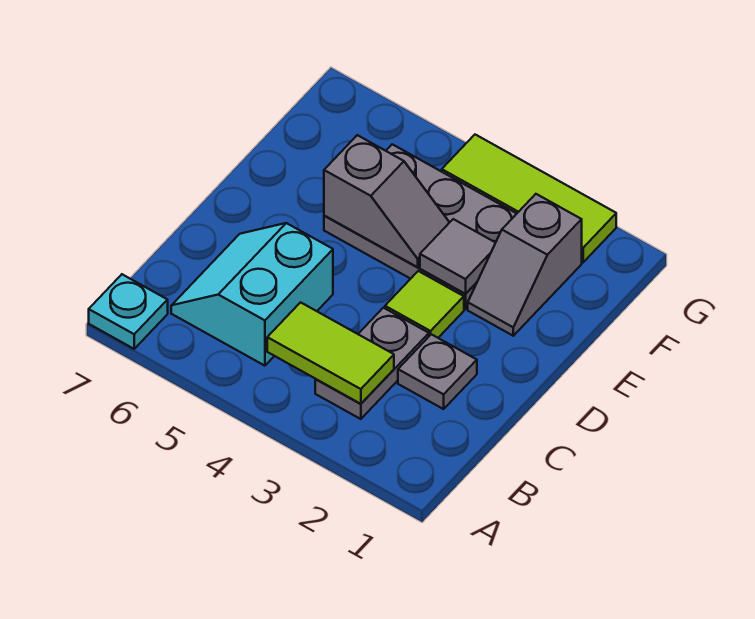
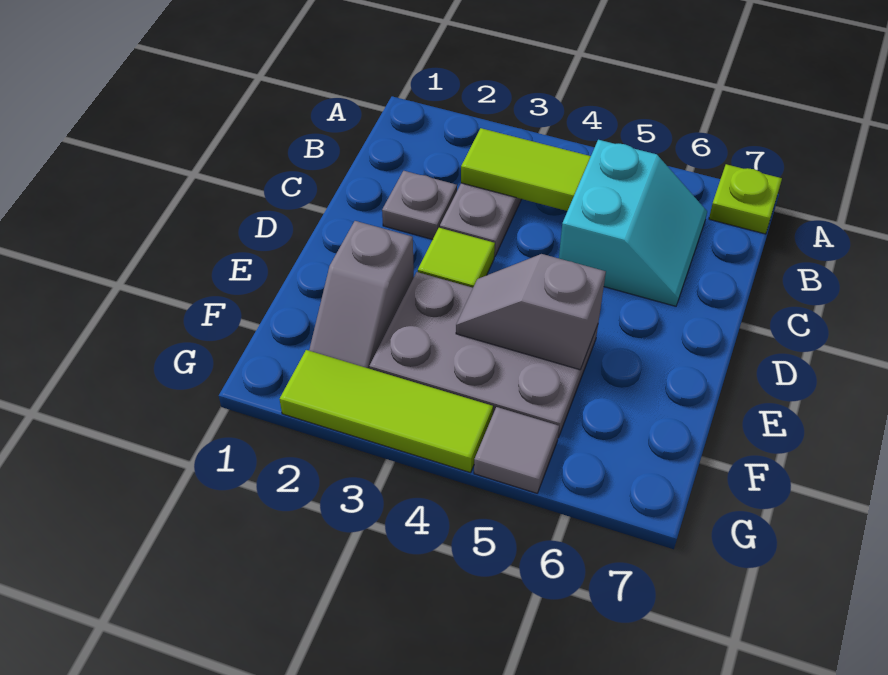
cyan plate A7 level 1 -> lime plate A7 level 1
grey slope E2:F2 level 1 top F -> grey slope E2:F2 level 1 top E
grey tile E3 level 2 -> grey tile G5 level 1

